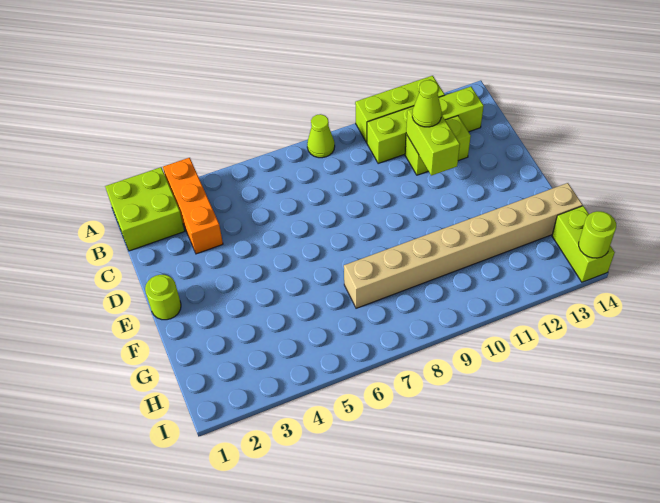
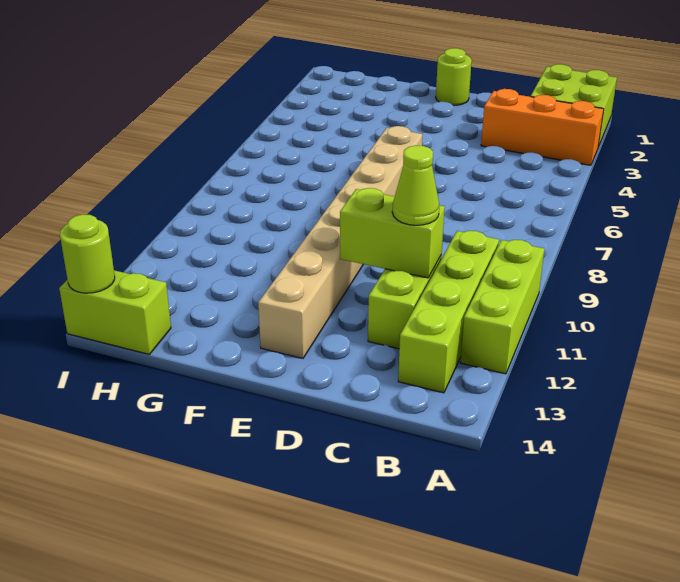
lime cone A8 level 1 -> none
tan brick G7:G14 level 1 -> tan brick E6:E13 level 1

